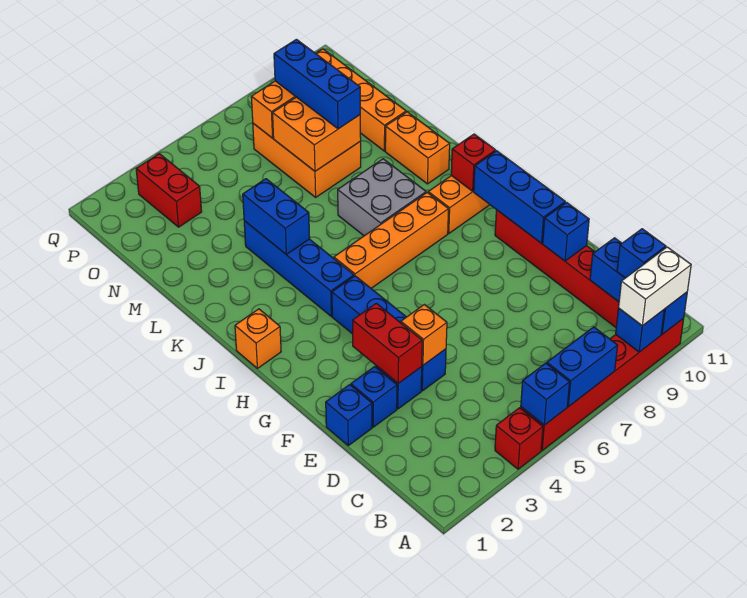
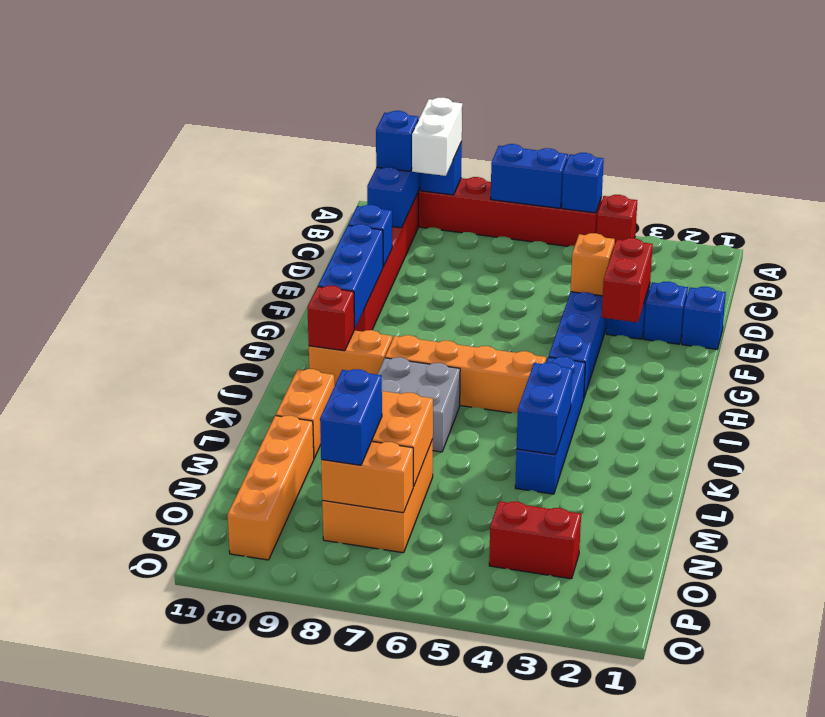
white brick A9:A10 level 3 -> white brick A9:B9 level 3
orange brick I1 level 1 -> none
blue brick M8:O8 level 3 -> blue brick N8:O8 level 3
red brick O3:P3 level 1 -> red brick O3:O4 level 1

